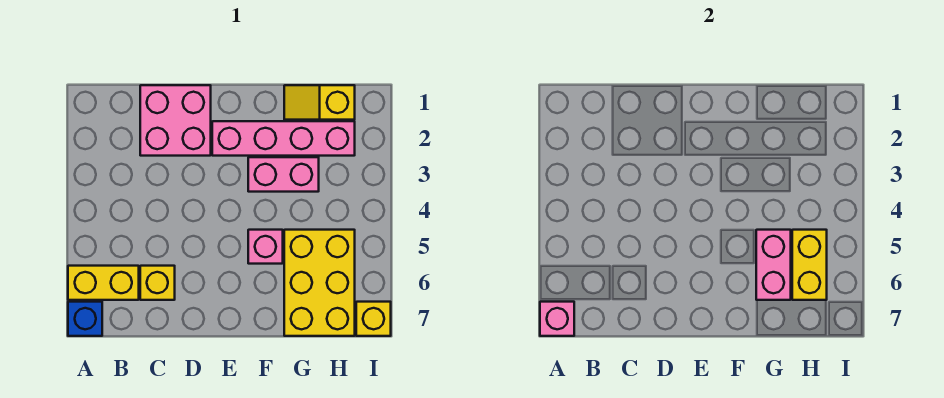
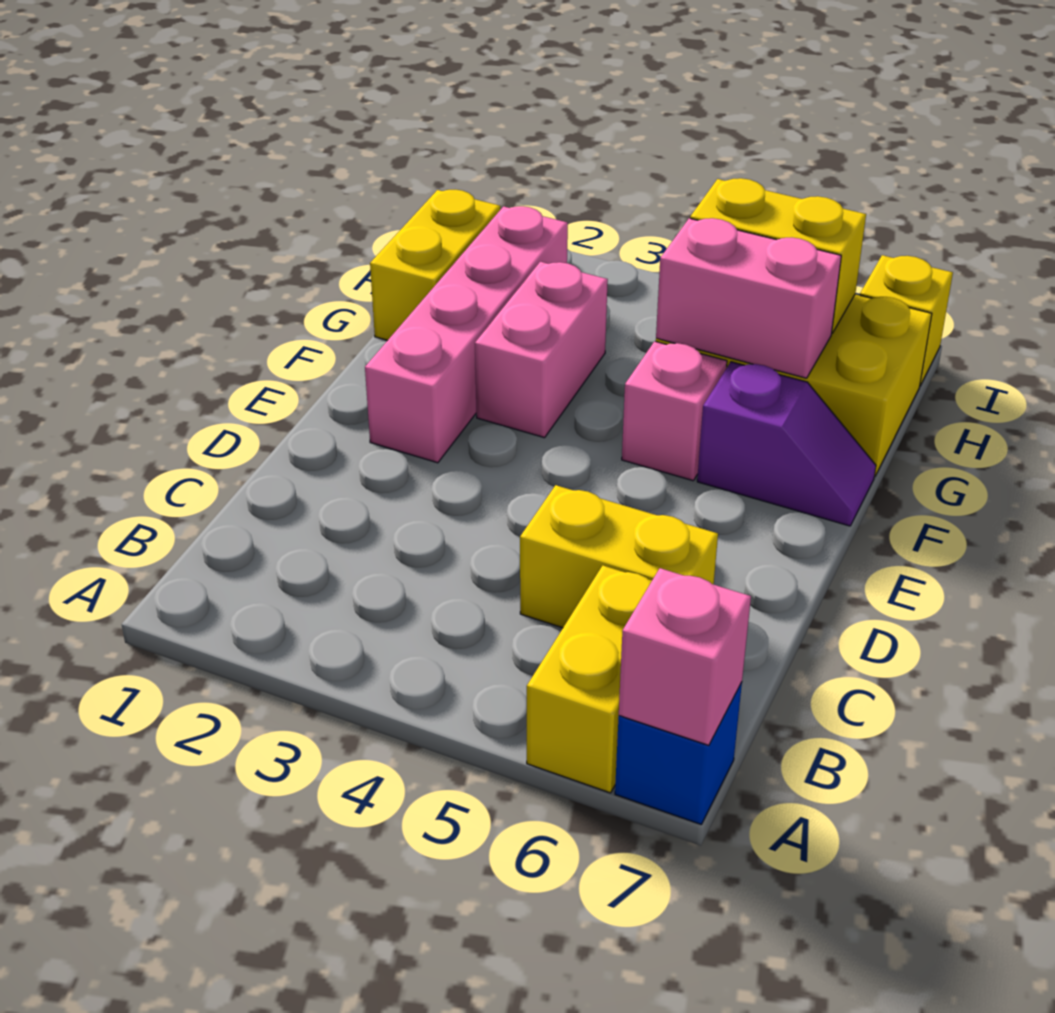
pink brick C1:D2 level 1 -> none
yellow brick C6 level 1 -> yellow brick C5:C6 level 1
none -> purple slope F6:F7 level 1 top 6
yellow slope G1:H1 level 1 top H -> yellow brick G1:H1 level 1

